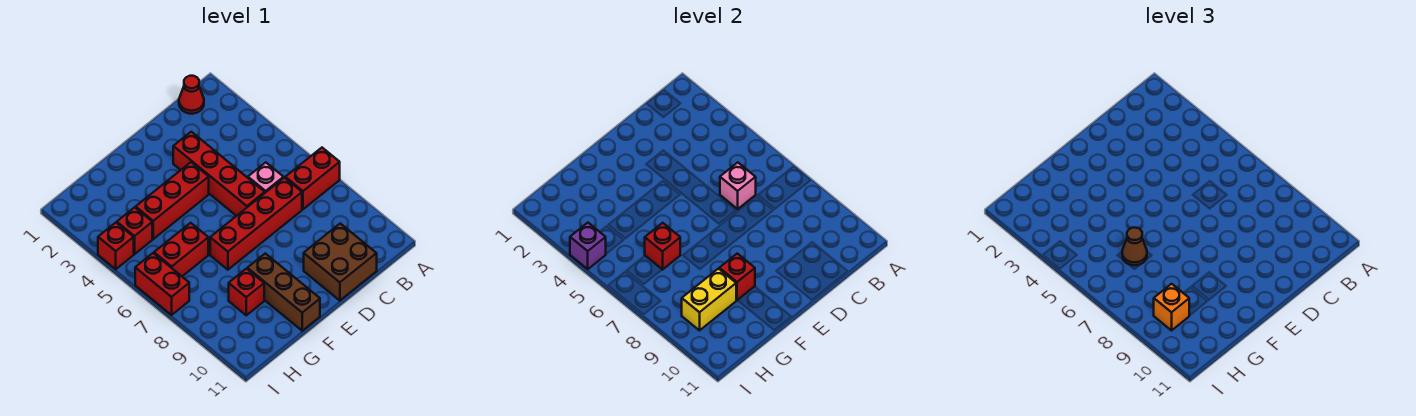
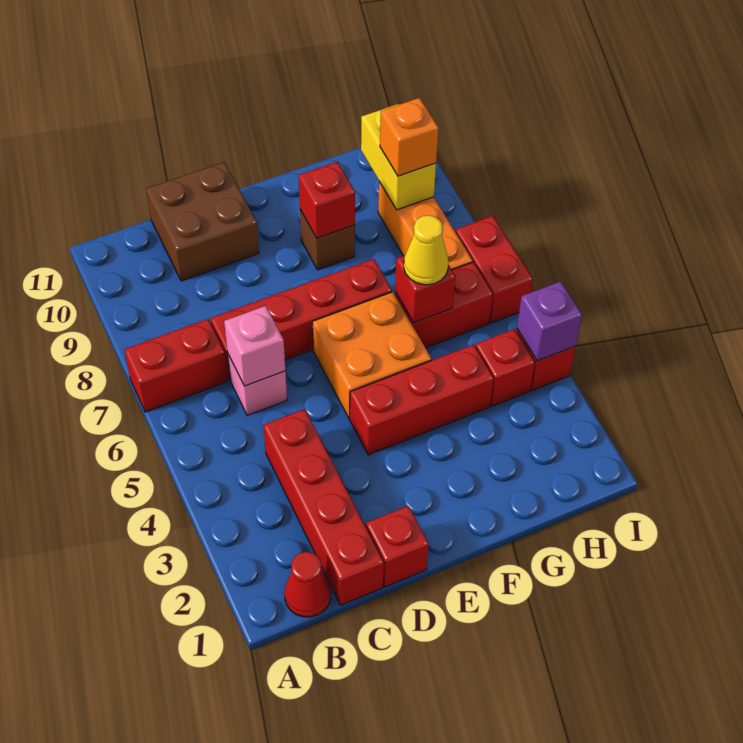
red brick D3:D6 level 1 -> red brick C1:C4 level 1
none -> orange brick E5:F6 level 1
brown brick F9:F11 level 1 -> brown brick F9 level 1
brown cone G6 level 3 -> yellow cone G6 level 3
red brick G9 level 1 -> red brick D1 level 1
yellow brick G9:H9 level 2 -> yellow brick H9:H10 level 2
none -> orange brick H7:H9 level 1

